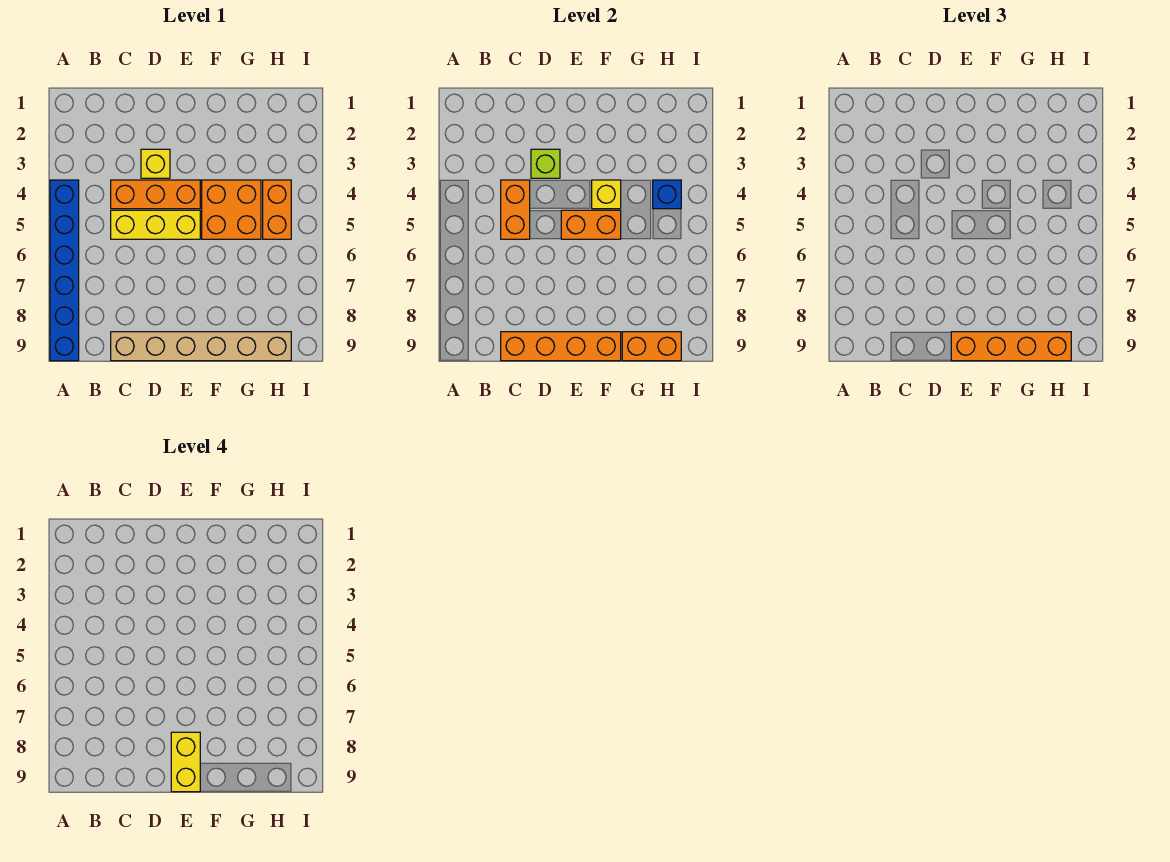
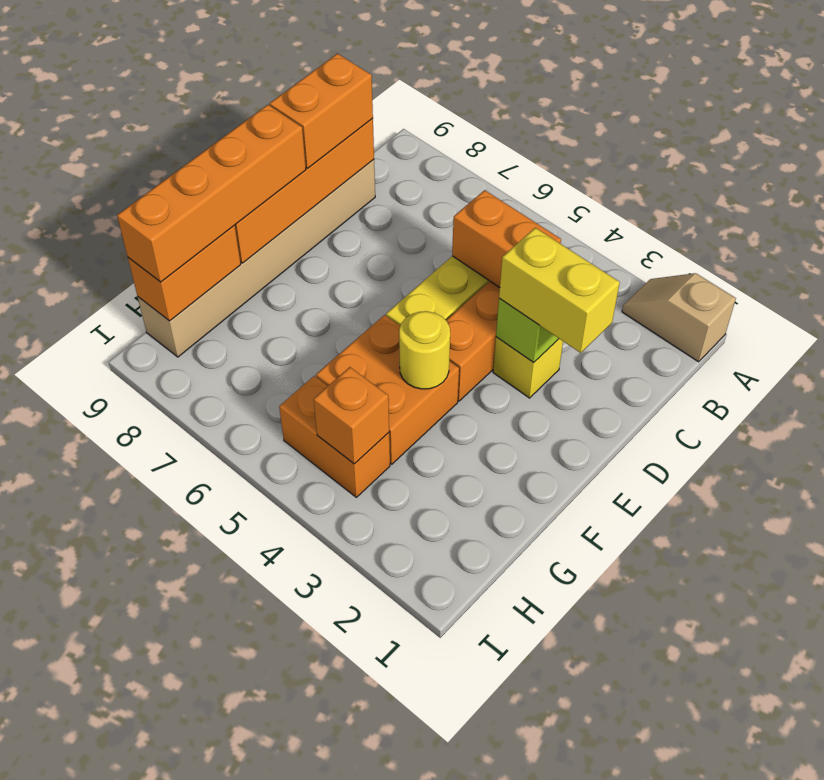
none -> tan slope A1:A2 level 1 top 1
blue brick A4:A9 level 1 -> none
orange brick E5:F5 level 2 -> orange brick C9:D9 level 3
yellow brick E8:E9 level 4 -> yellow brick D2:D3 level 3
yellow brick F4 level 2 -> yellow round brick F4 level 2
blue brick H4 level 2 -> orange brick H4 level 2

